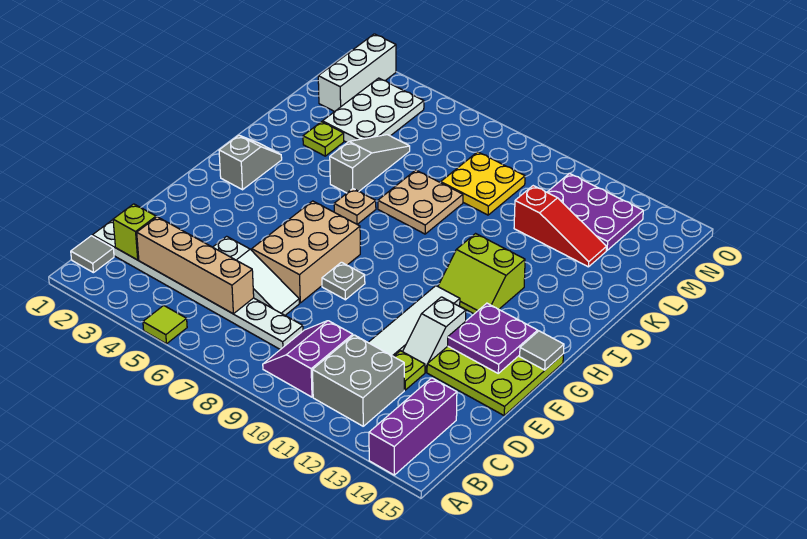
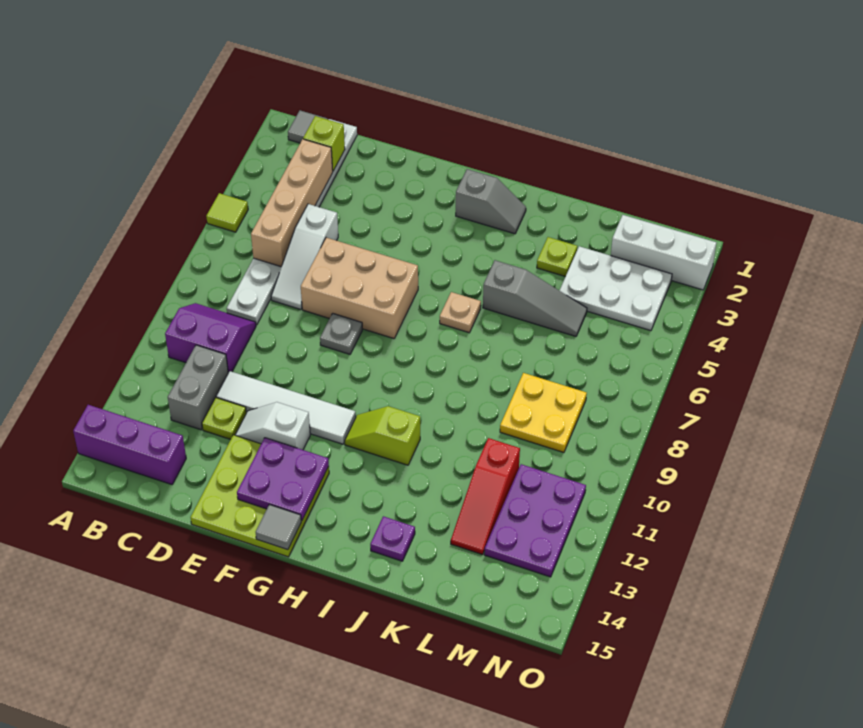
grey brick B11:C12 level 1 -> grey brick C11:C12 level 1
lime slope H11:I12 level 1 top I -> lime slope H11:I11 level 1 top I
tan plate J7:K8 level 1 -> none
none -> purple plate J14 level 1

